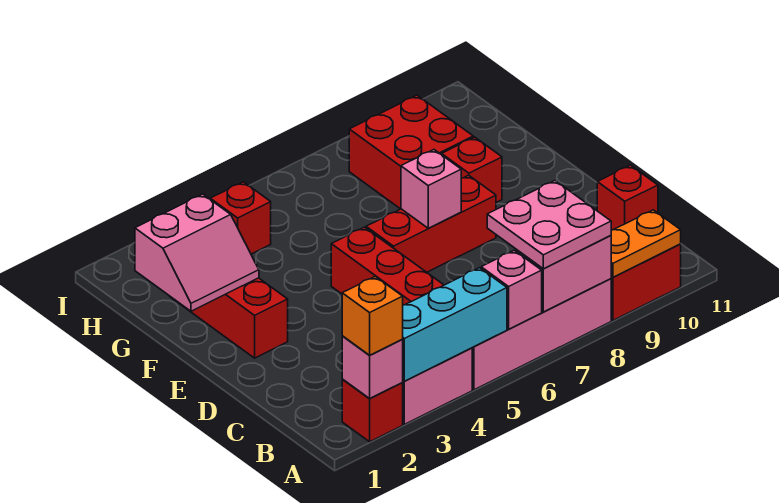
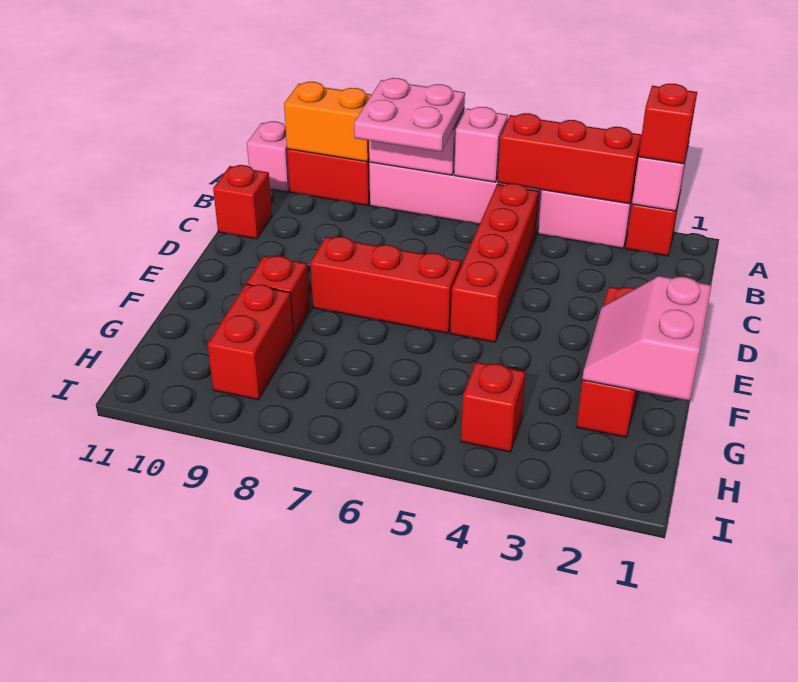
orange brick A2 level 3 -> red brick A2 level 3
cyan brick A3:A5 level 2 -> red brick A3:A5 level 2
orange plate A9:A10 level 2 -> orange brick A9:A10 level 2
pink brick E7 level 2 -> pink brick A11 level 1
pink slope F1:G2 level 2 top G -> pink slope F1:G2 level 2 top 1
red brick G8:H9 level 1 -> red brick G9:H9 level 1

